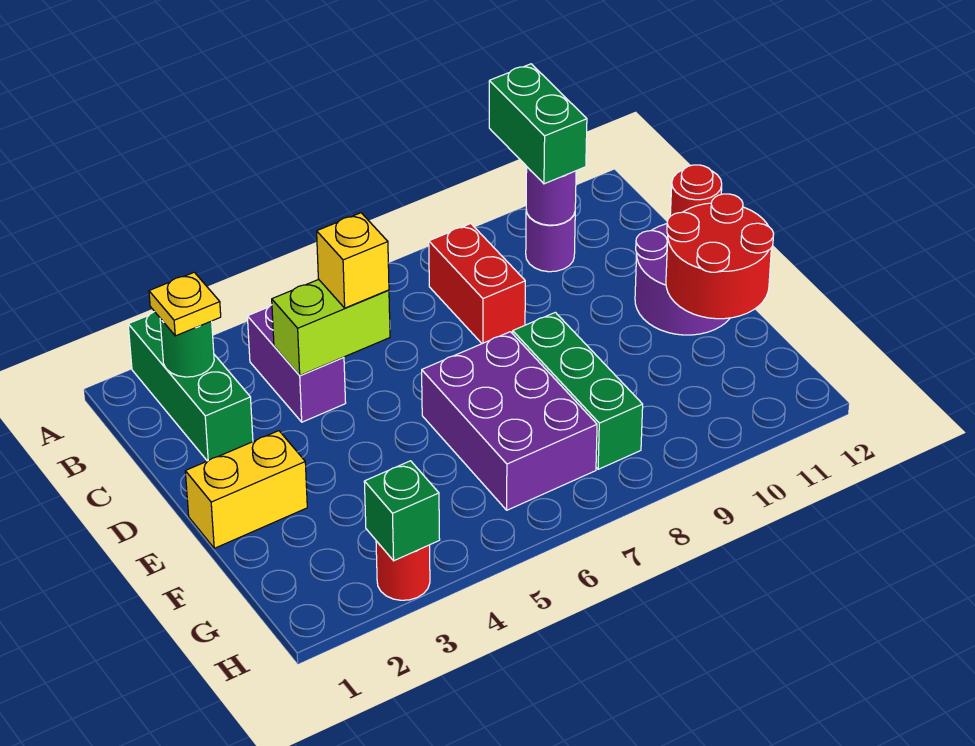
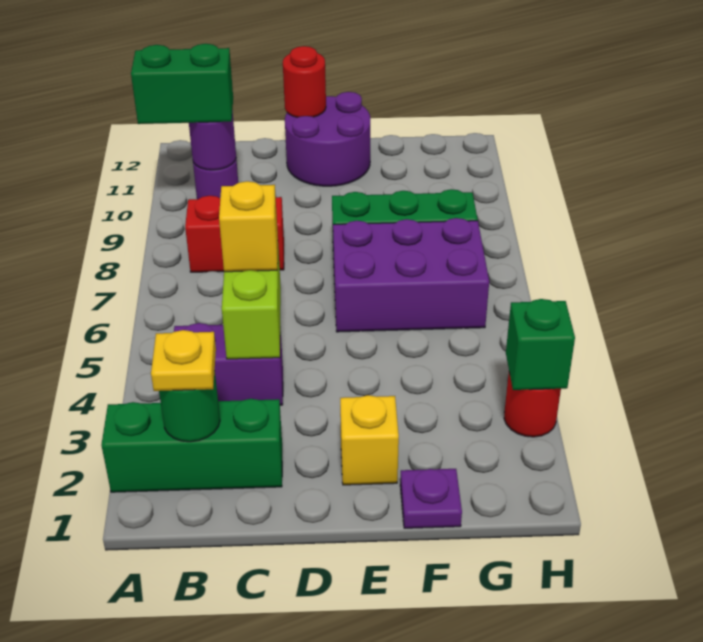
yellow brick E1:E2 level 1 -> yellow brick E2 level 1
red round brick E11:F12 level 2 -> none
none -> purple plate F1 level 1

